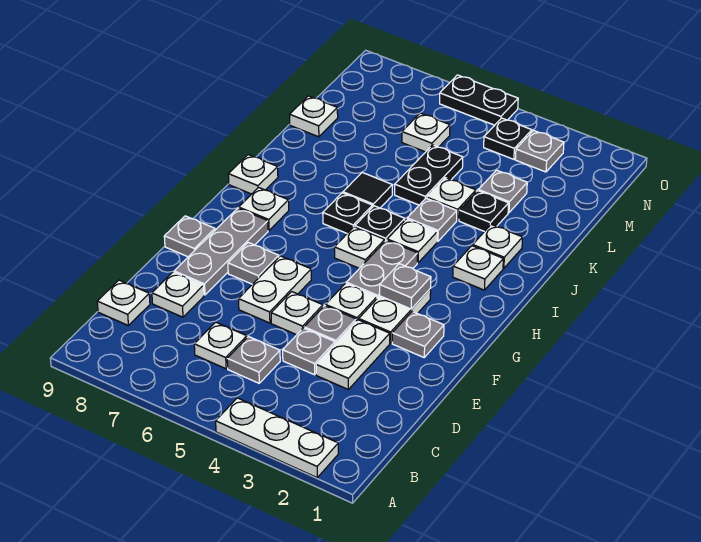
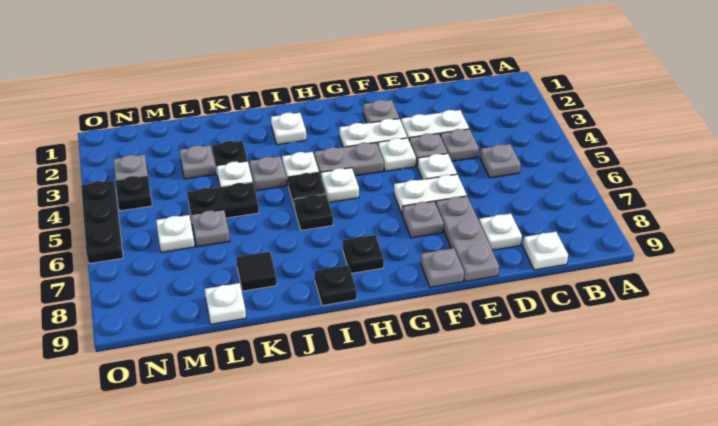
white plate A2:A4 level 1 -> none
white plate C6 level 1 -> none
grey plate E8:G8 level 1 -> grey plate E7:E9 level 1
grey plate G3 level 2 -> grey plate L6 level 1
white plate H8 level 1 -> black plate H8 level 1
white plate I9 level 1 -> black plate I9 level 1
white plate J2 level 1 -> none
black tile J6 level 1 -> black tile K8 level 1
black plate O5:O6 level 1 -> black plate O4:O6 level 1

